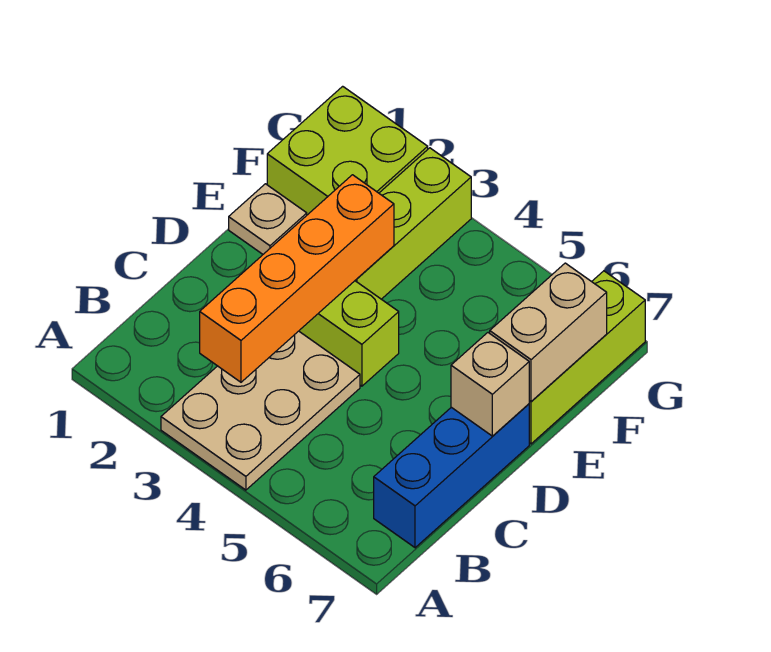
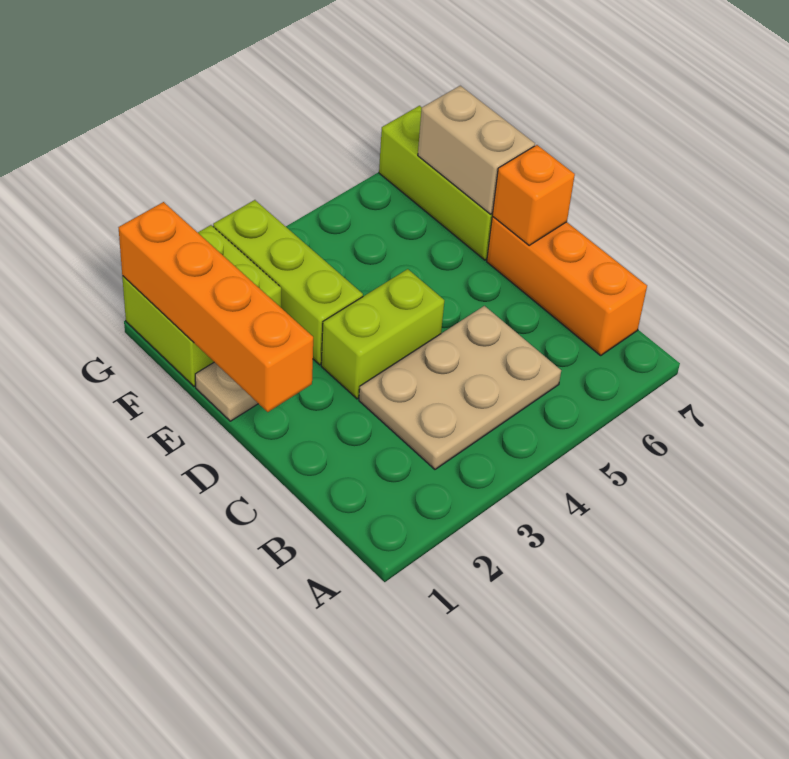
tan plate A3:C4 level 1 -> tan plate B3:C5 level 1
orange brick B3:E3 level 2 -> orange brick D1:G1 level 2
blue brick B7:D7 level 1 -> orange brick B7:D7 level 1
tan brick D7 level 2 -> orange brick D7 level 2

